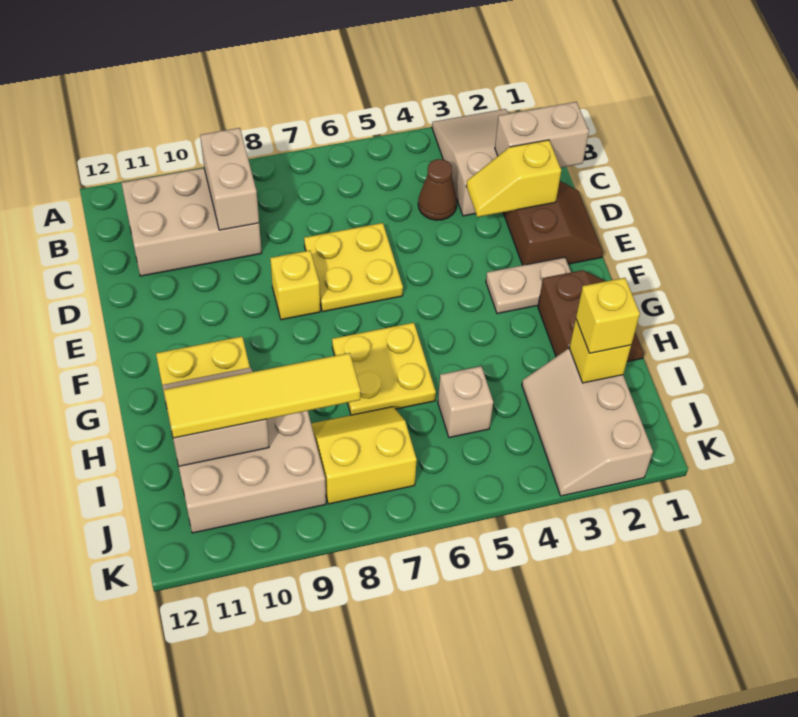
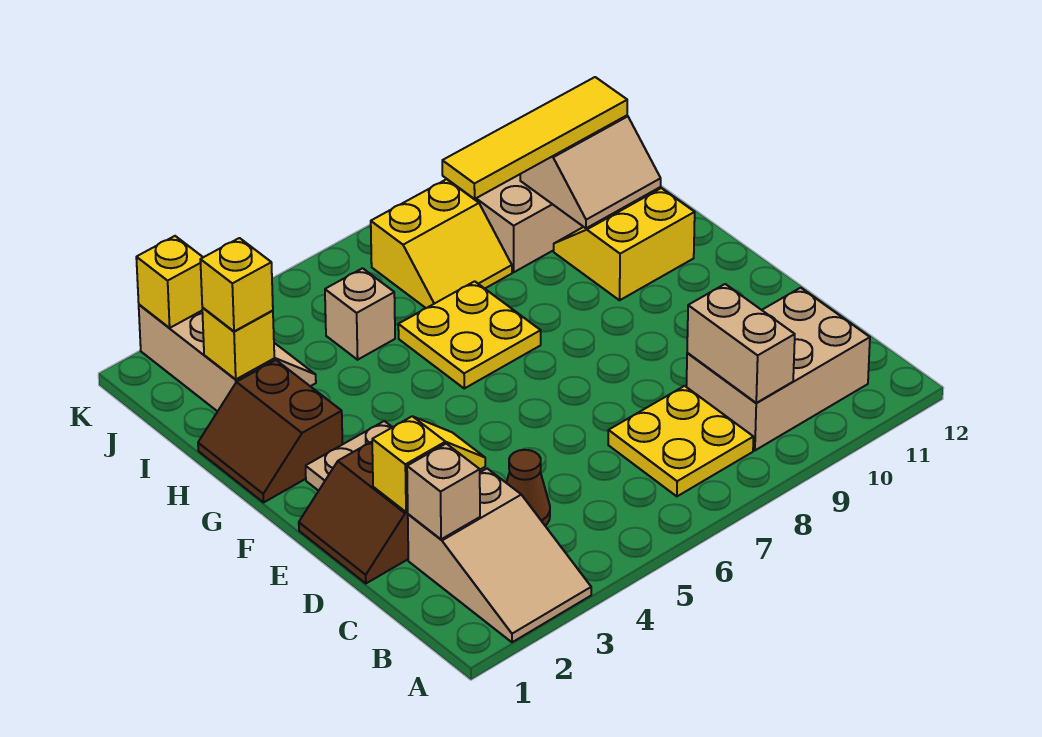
tan brick C1:C2 level 2 -> tan brick C2 level 2
yellow plate D6:E7 level 1 -> yellow plate B7:C8 level 1
yellow brick E8 level 1 -> yellow brick K2 level 2

